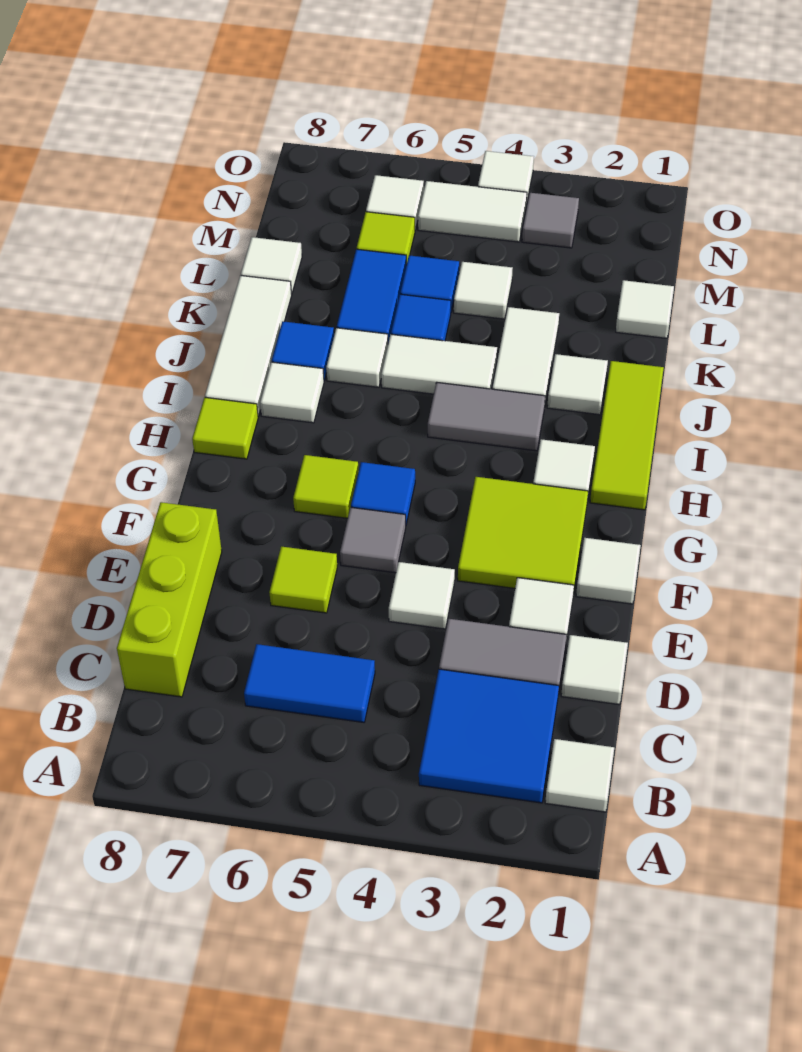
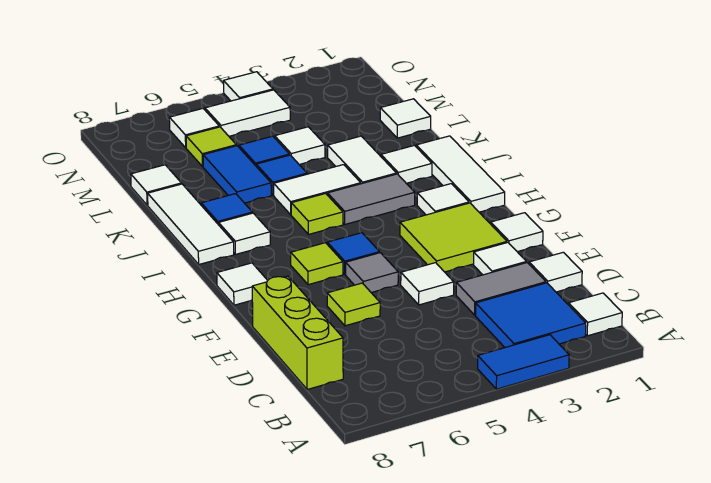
blue tile C5:C6 level 1 -> blue tile A3:A4 level 1
lime tile H1:J1 level 1 -> white tile H1:J1 level 1
lime tile H8 level 1 -> lime tile I5 level 1
white tile J6 level 1 -> white tile G8 level 1
grey tile N3 level 1 -> none

